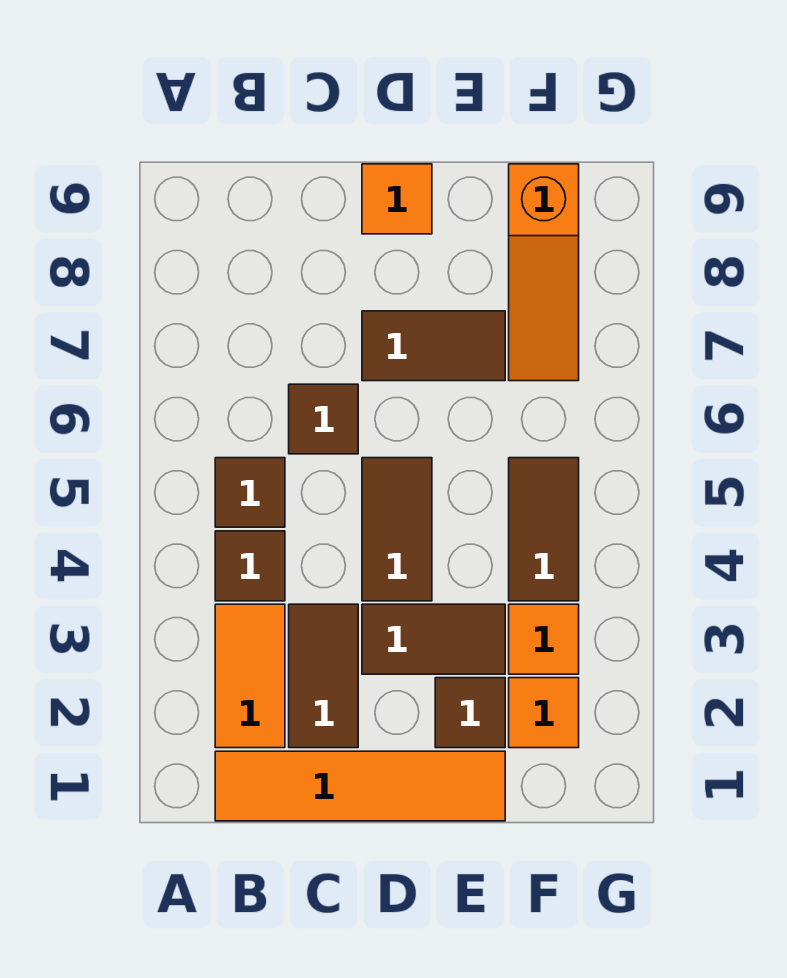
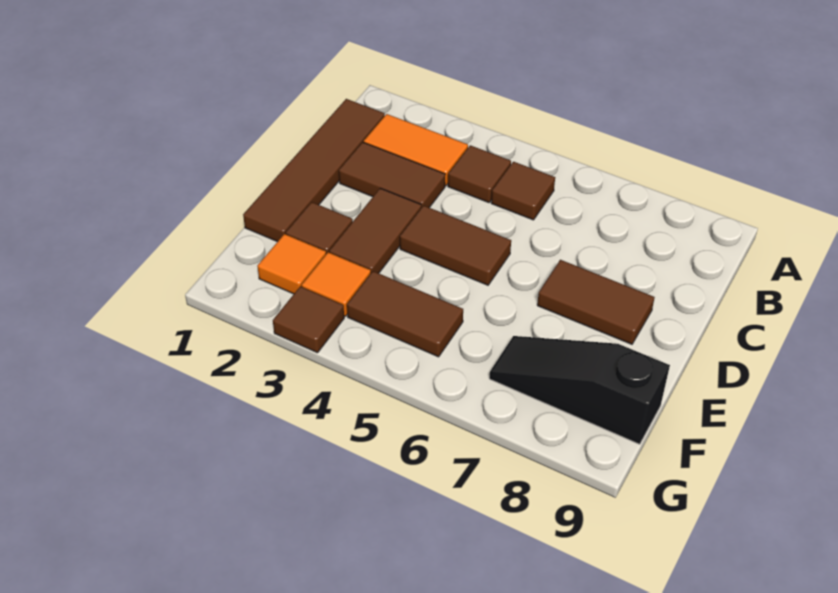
orange tile B1:E1 level 1 -> brown tile B1:E1 level 1
brown tile C6 level 1 -> brown tile G3 level 1
brown tile D7:E7 level 1 -> brown tile D7:D8 level 1
orange tile D9 level 1 -> none
orange slope F7:F9 level 1 top 9 -> black slope F7:F9 level 1 top 9

